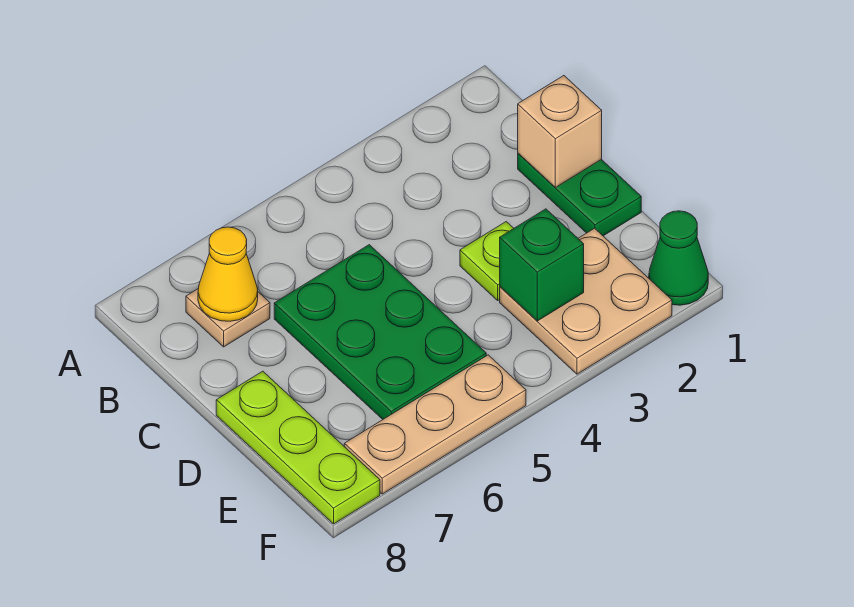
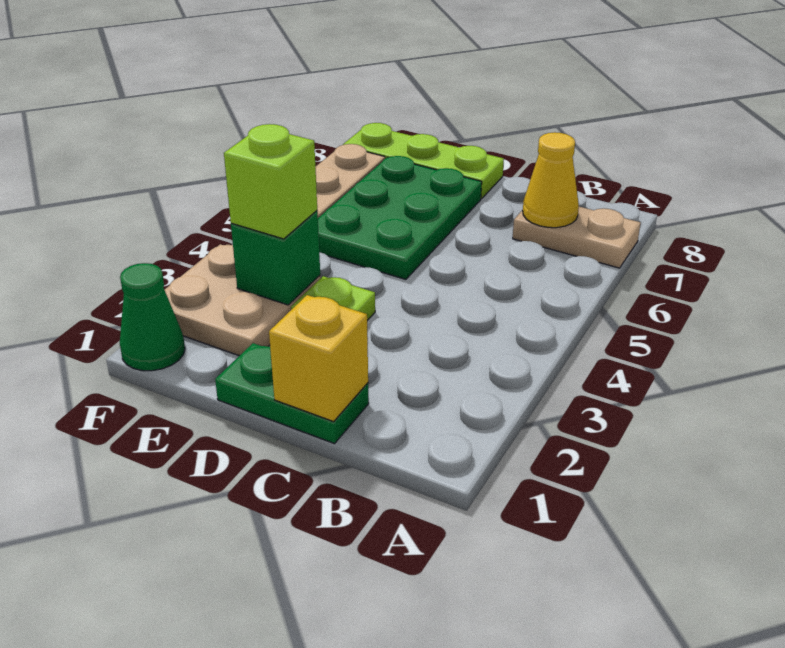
tan plate B7 level 1 -> tan plate A7:B7 level 1
tan brick C1 level 2 -> yellow brick C1 level 2
green plate C5:E6 level 1 -> green plate D5:E7 level 1
none -> lime brick E3 level 3

